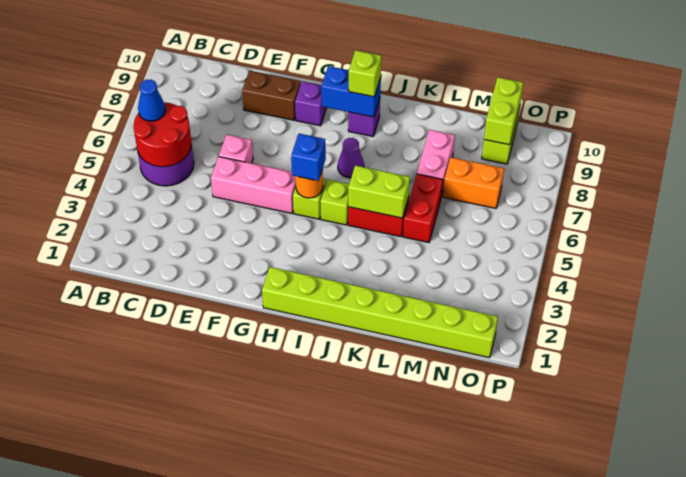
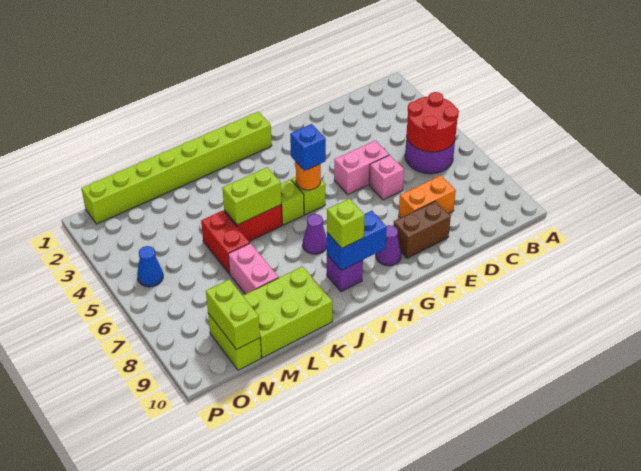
blue cone B6 level 3 -> blue cone O5 level 1
pink brick E5:G5 level 1 -> pink brick E5:F5 level 1
purple brick G9 level 1 -> purple cone G9 level 1
none -> lime brick K9:M10 level 1
orange brick M7:N7 level 1 -> orange brick D8:E8 level 1

